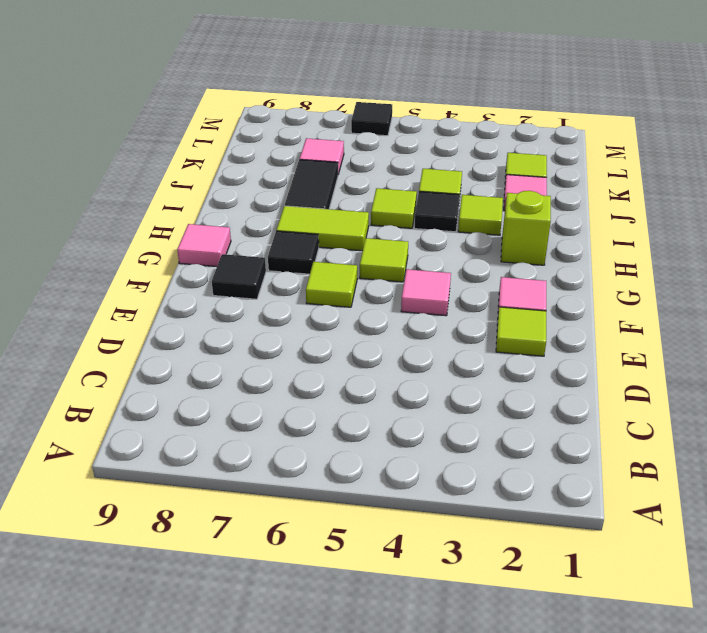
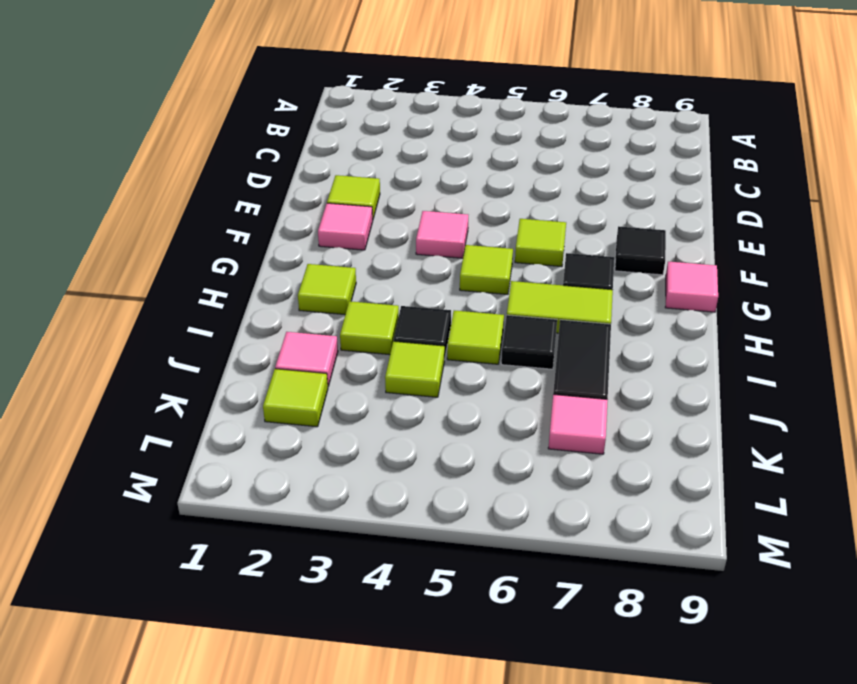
lime brick H2 level 1 -> lime tile H2 level 1
black tile M6 level 1 -> black tile I6 level 1

